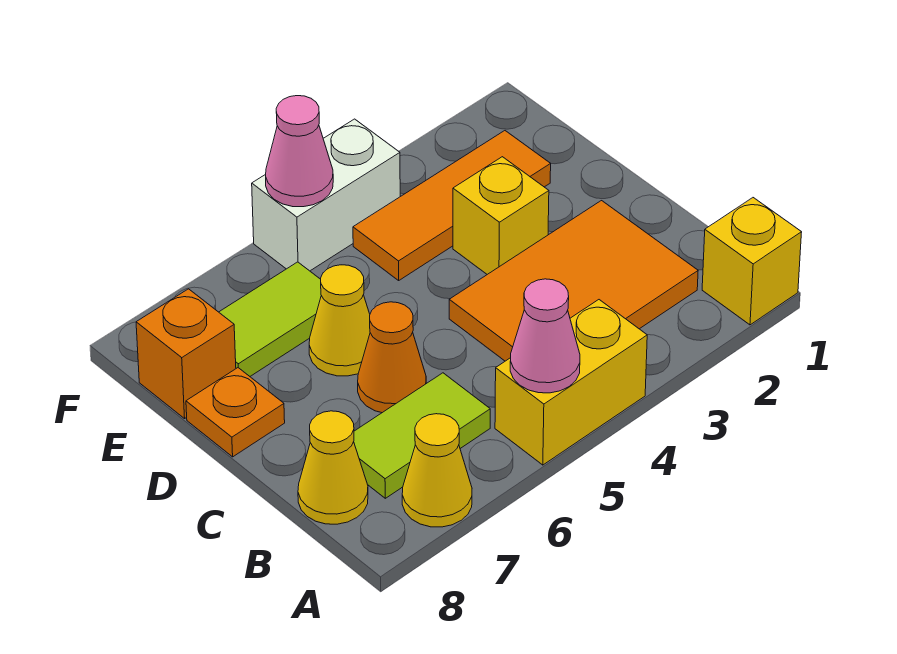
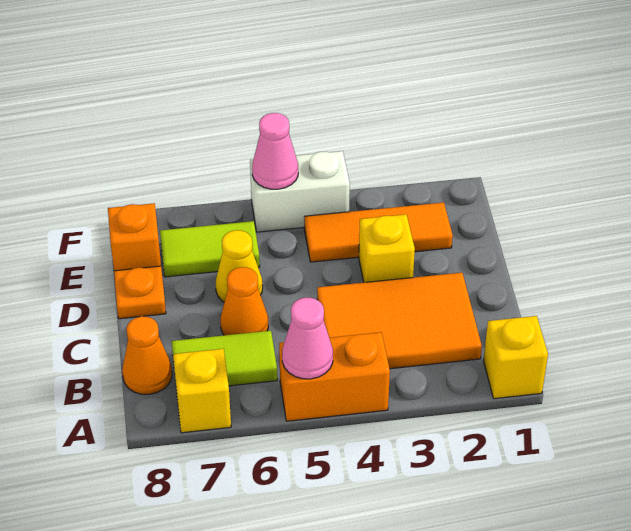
yellow brick A4:A5 level 1 -> orange brick A4:A5 level 1
yellow cone A7 level 1 -> yellow brick A7 level 1
yellow cone B8 level 1 -> orange cone B8 level 1

